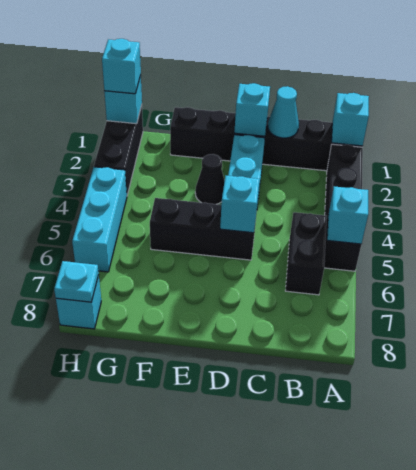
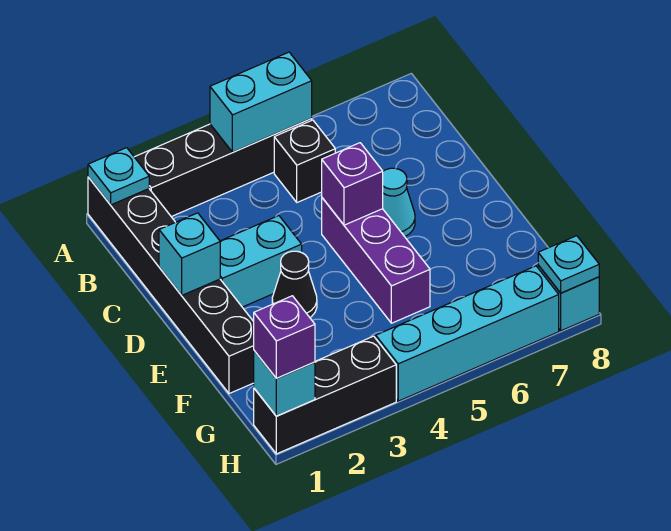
cyan brick A1 level 2 -> cyan plate A1 level 2
cyan brick A5 level 2 -> cyan brick A4:A5 level 2
black brick B5:B6 level 1 -> black brick B5 level 1
cyan cone C1 level 2 -> cyan cone D6 level 1
black brick D5:F5 level 1 -> purple brick D5:F5 level 1
cyan brick D5 level 2 -> purple brick D5 level 2
cyan brick H1 level 3 -> purple brick H1 level 3
cyan brick H4:H6 level 1 -> cyan brick H4:H7 level 1

